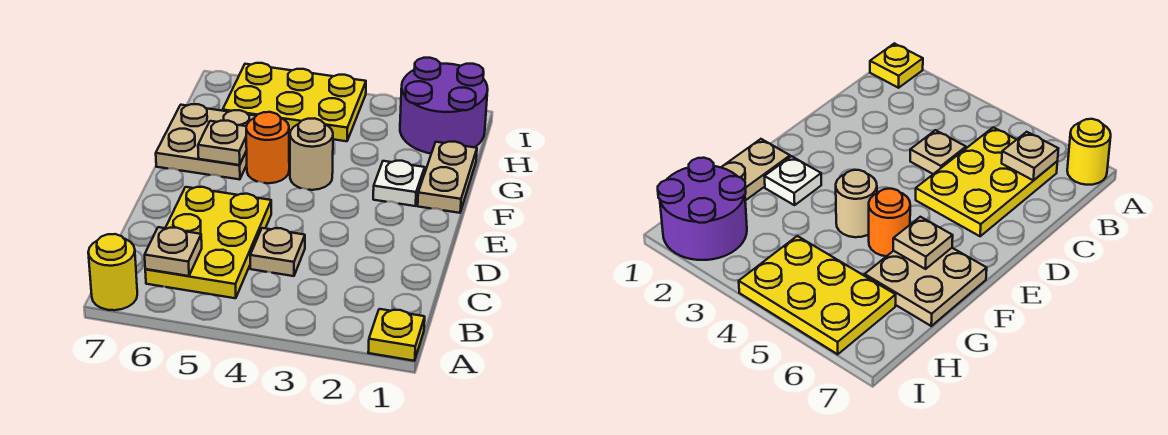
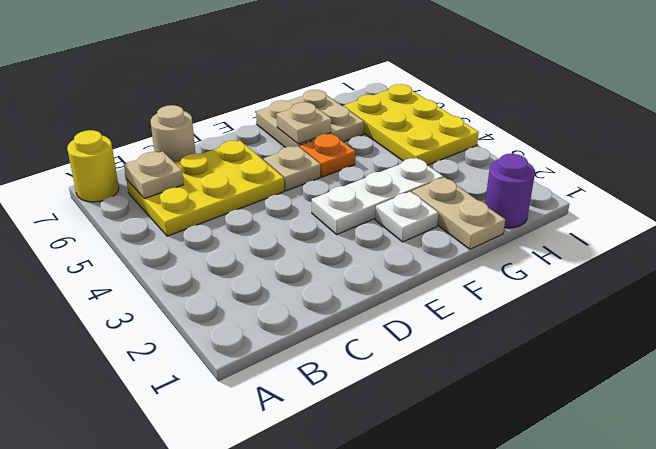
yellow plate A1 level 1 -> none
tan plate C4 level 1 -> tan plate E5 level 1
none -> white plate E3:G3 level 1
tan plate F1:G1 level 1 -> tan plate G1:G2 level 1
tan round brick F4 level 1 -> tan round brick C7 level 1
orange round brick F5 level 1 -> orange plate F5 level 1
purple round brick H1:I2 level 1 -> purple round brick H1 level 1

